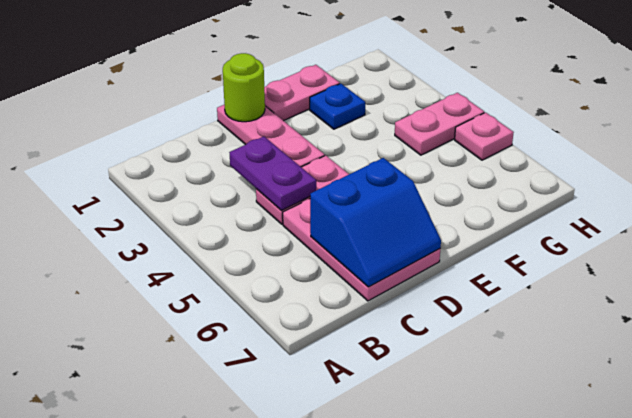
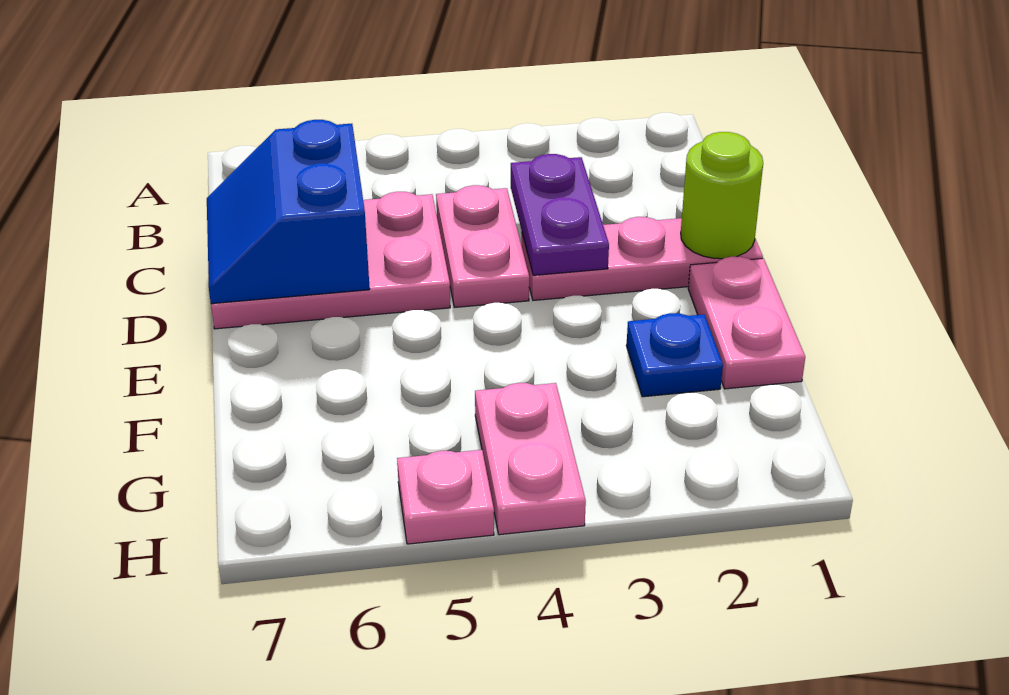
purple plate C3:C4 level 2 -> purple plate C3:D3 level 2

